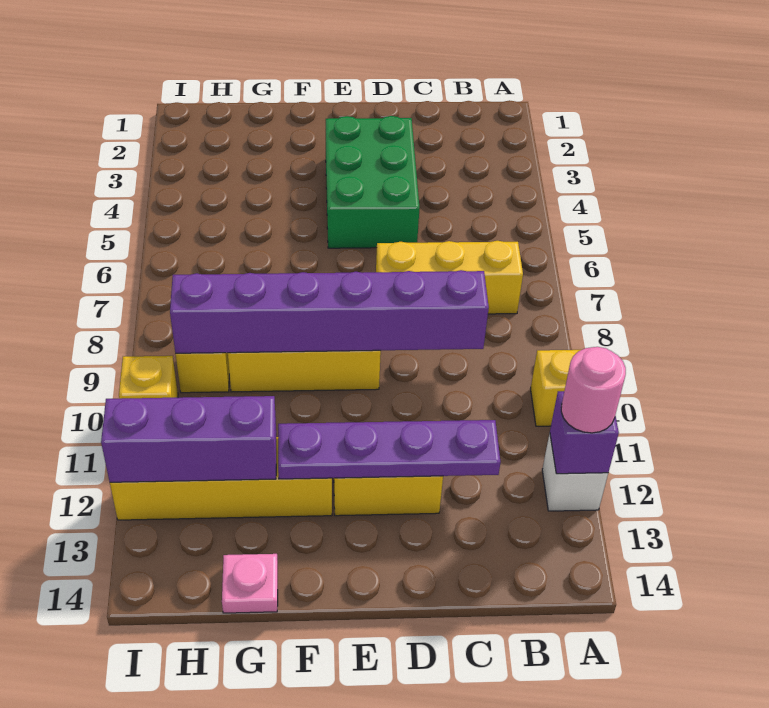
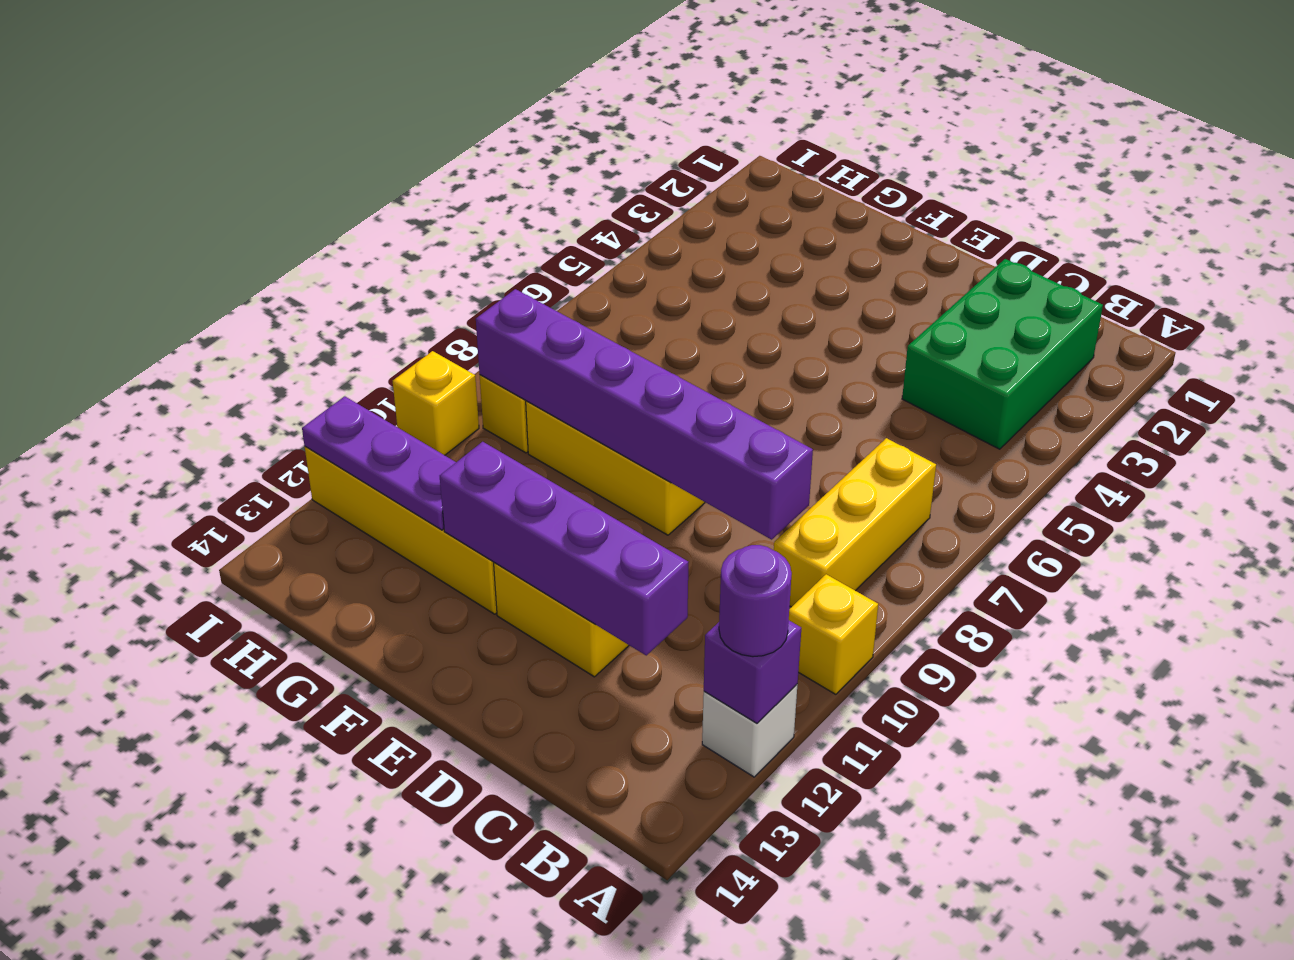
pink round brick A12 level 3 -> purple round brick A12 level 3
yellow brick B7:D7 level 1 -> yellow brick B7:B9 level 1
purple plate C12:F12 level 2 -> purple brick C12:F12 level 2
green brick D3:E5 level 1 -> green brick B2:C4 level 1
purple brick G12:I12 level 2 -> purple plate G12:I12 level 2
pink plate G14 level 1 -> none

